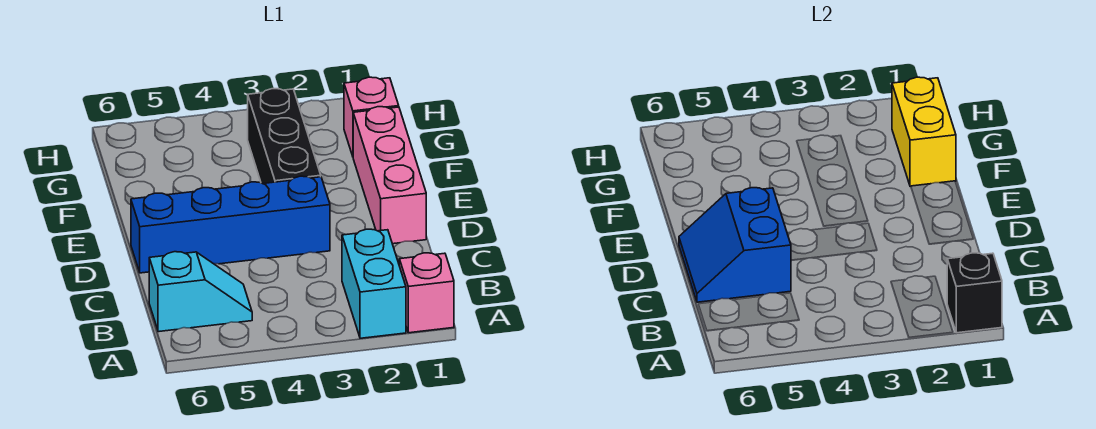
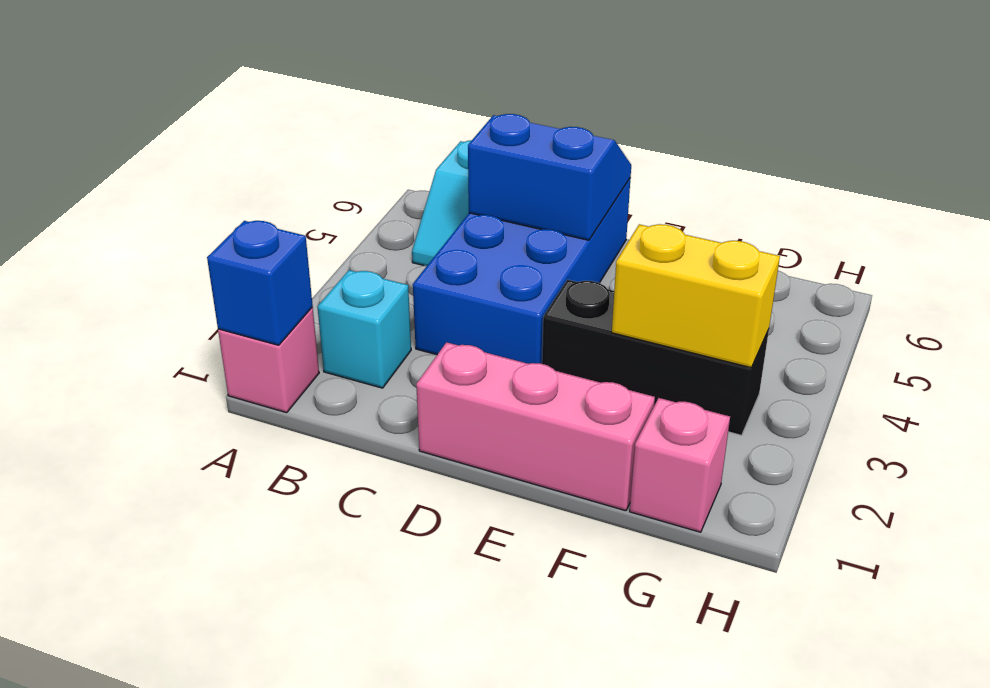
black brick A1 level 2 -> blue brick A1 level 2
cyan brick A2:B2 level 1 -> cyan brick B2 level 1
blue brick D3:D6 level 1 -> blue brick C3:D6 level 1
yellow brick F1:G1 level 2 -> yellow brick F3:G3 level 2

